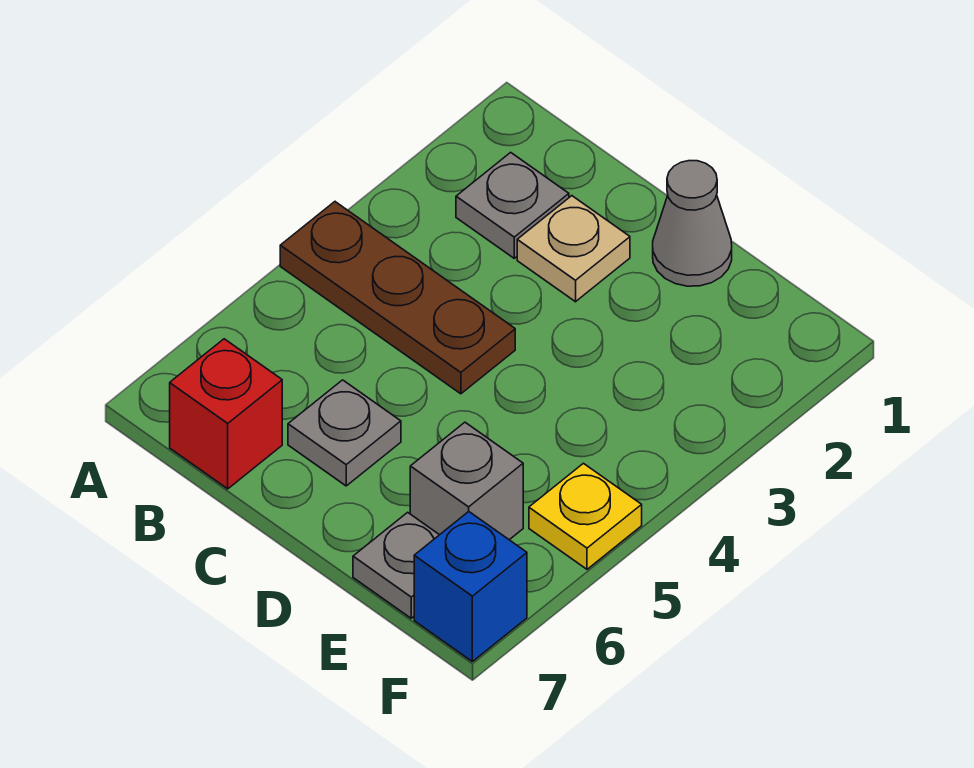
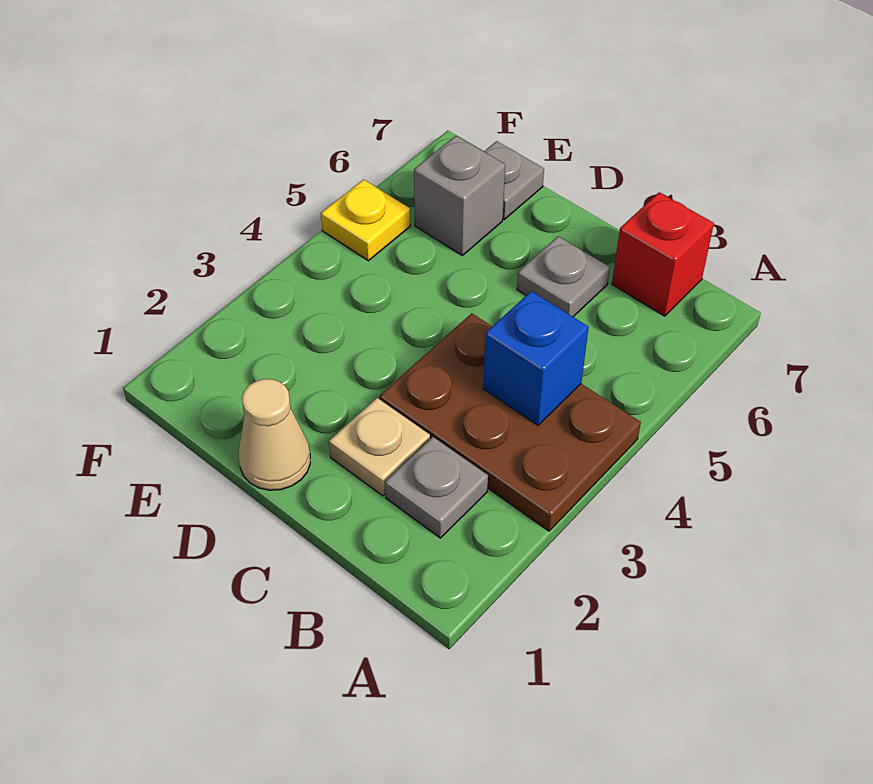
brown plate A4:C4 level 1 -> brown plate A3:C4 level 1
grey cone D1 level 1 -> tan cone D1 level 1
blue brick F7 level 1 -> blue brick B4 level 2

